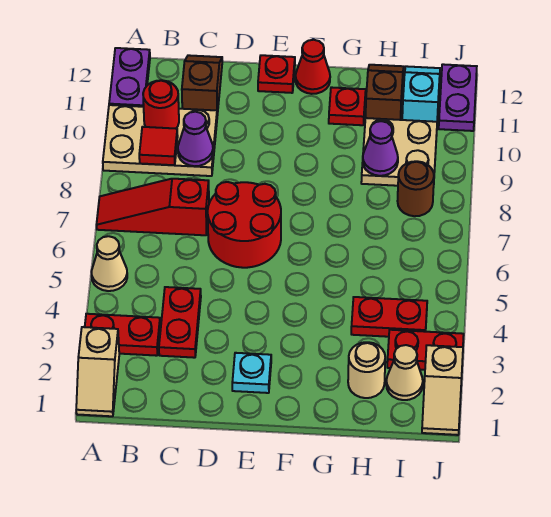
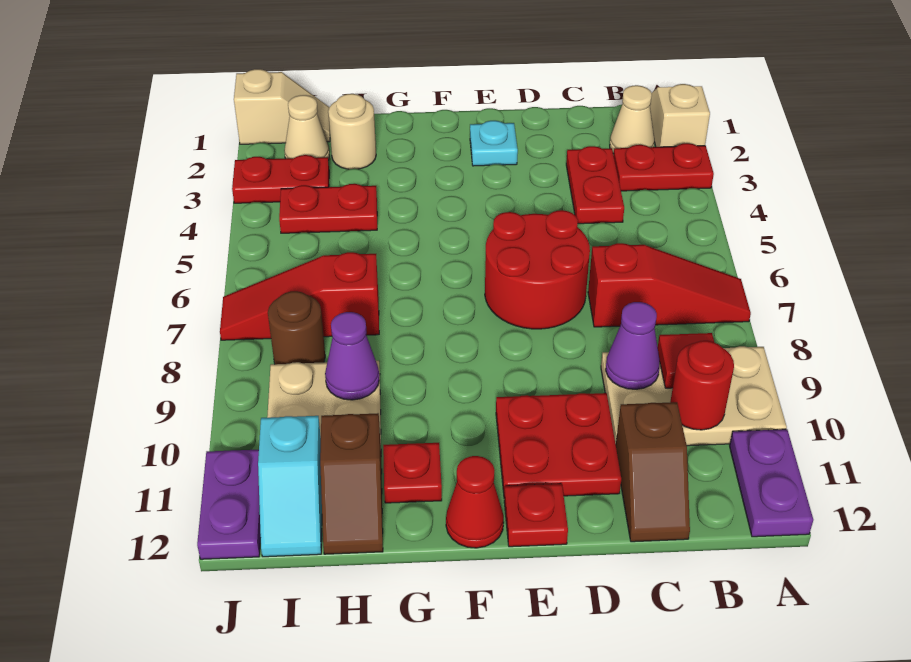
tan cone A5 level 1 -> tan cone B2 level 1
none -> red plate D10:E11 level 1
none -> red slope H7:J7 level 1 top H
tan slope J1:J2 level 1 top 2 -> tan slope I1:J1 level 1 top J

